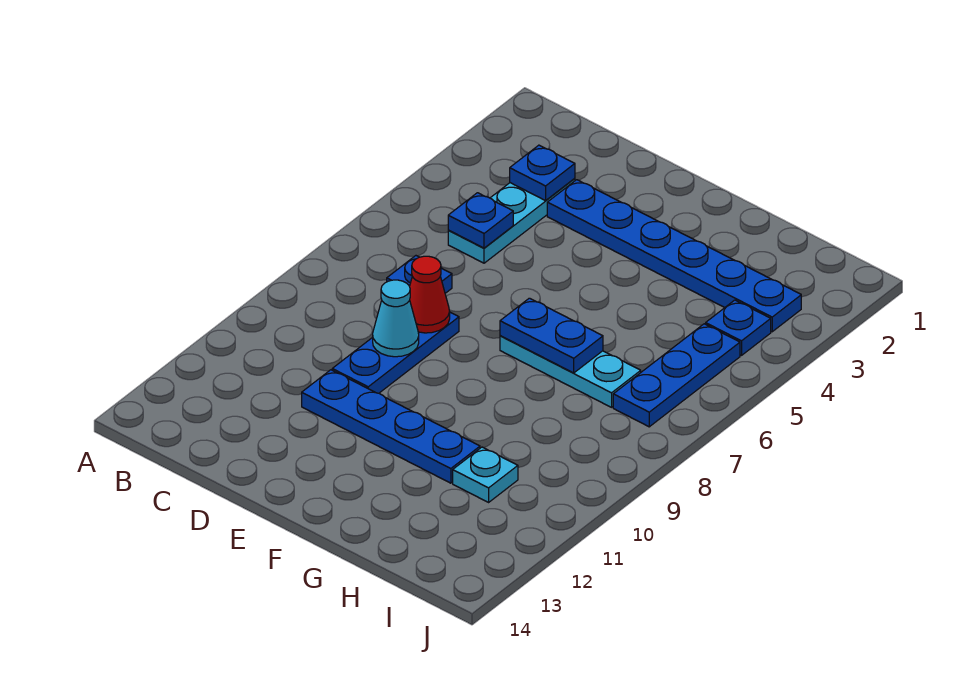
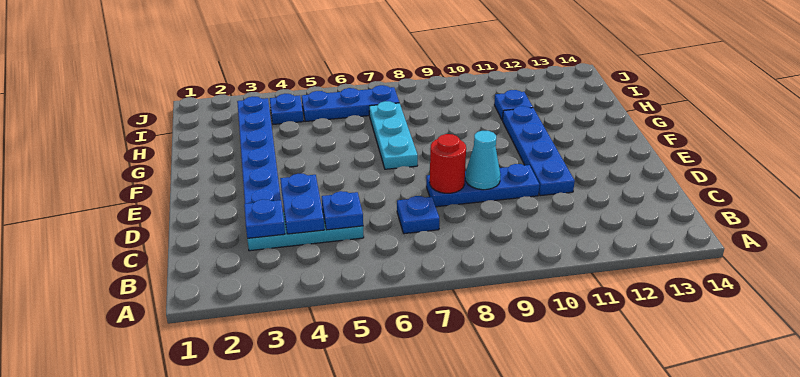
red cone D8 level 2 -> red round brick D8 level 2
blue plate F7:G7 level 2 -> blue plate C4:D4 level 2
cyan plate H11 level 1 -> blue plate H11 level 1

